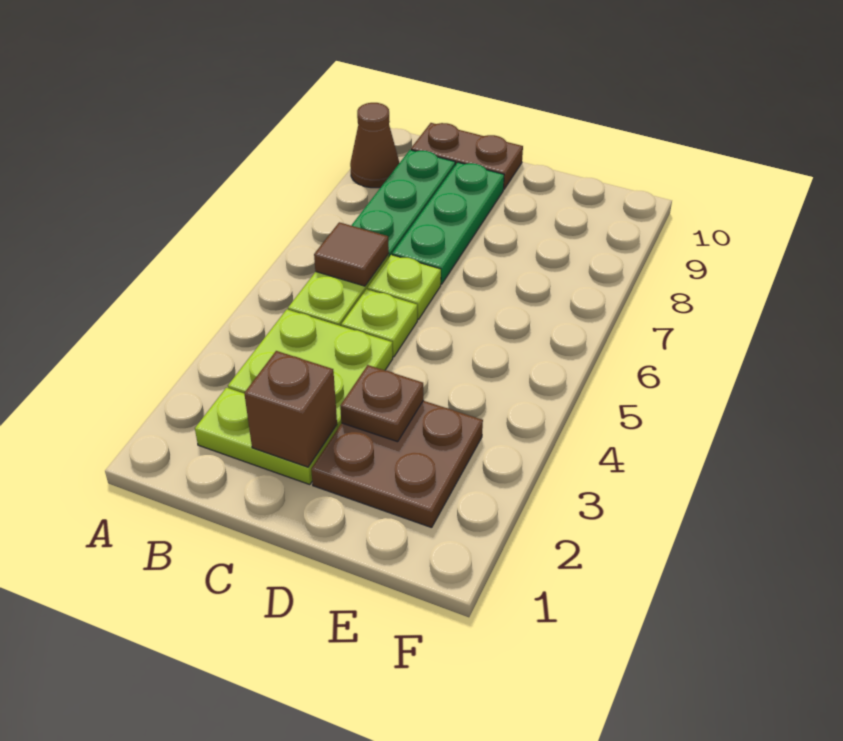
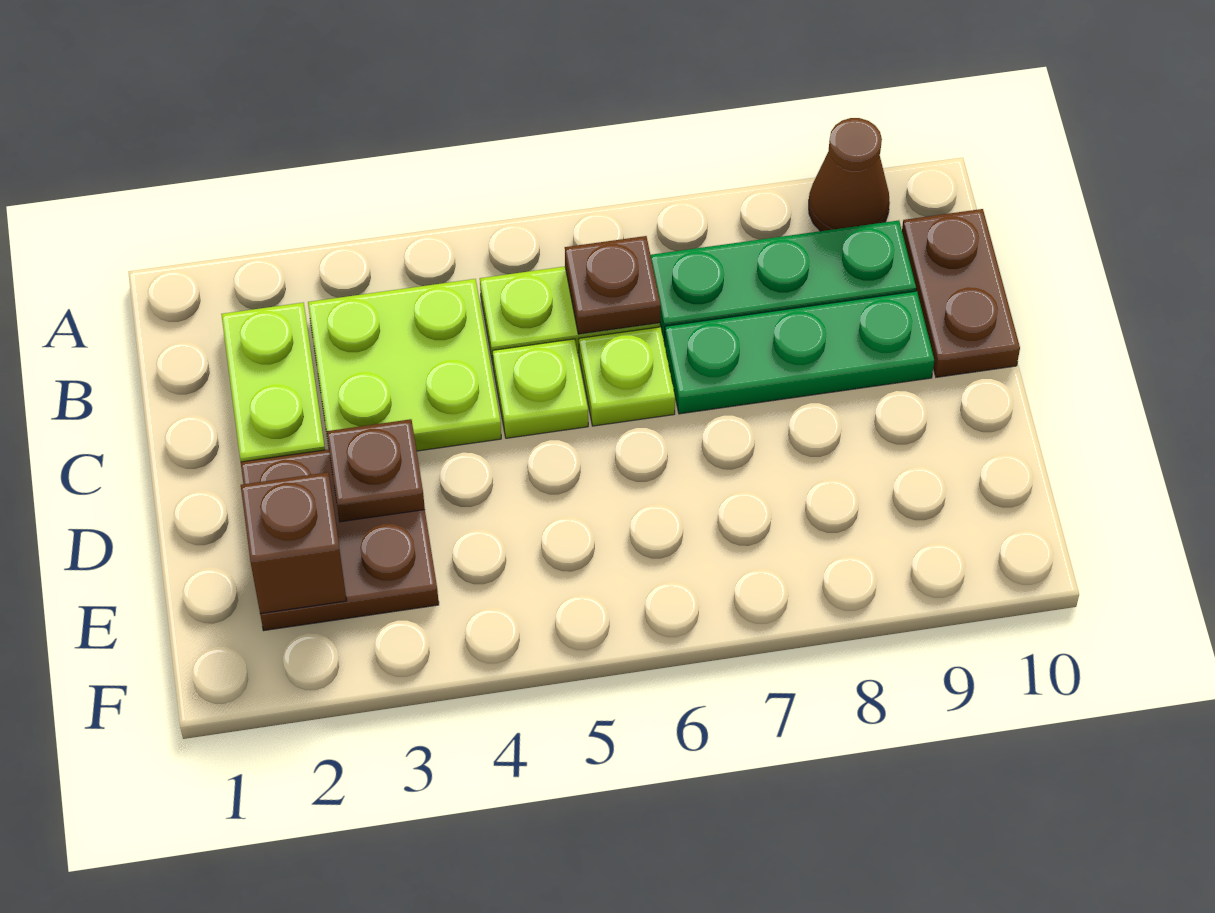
brown tile B6 level 2 -> brown plate B6 level 2
brown brick C2 level 2 -> brown brick E2 level 2

